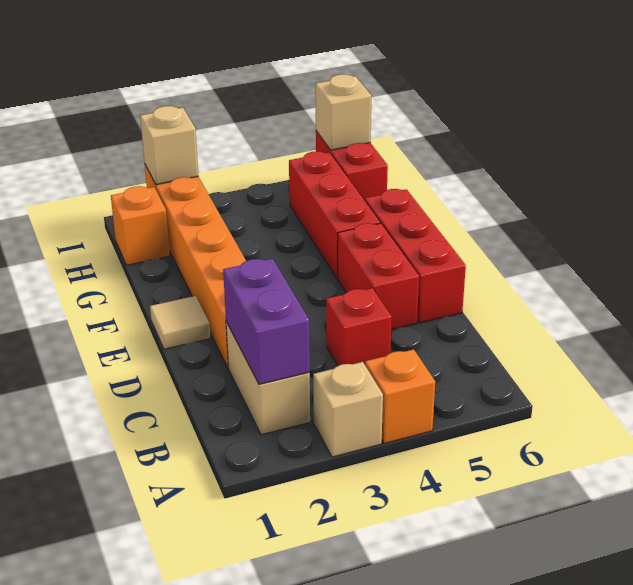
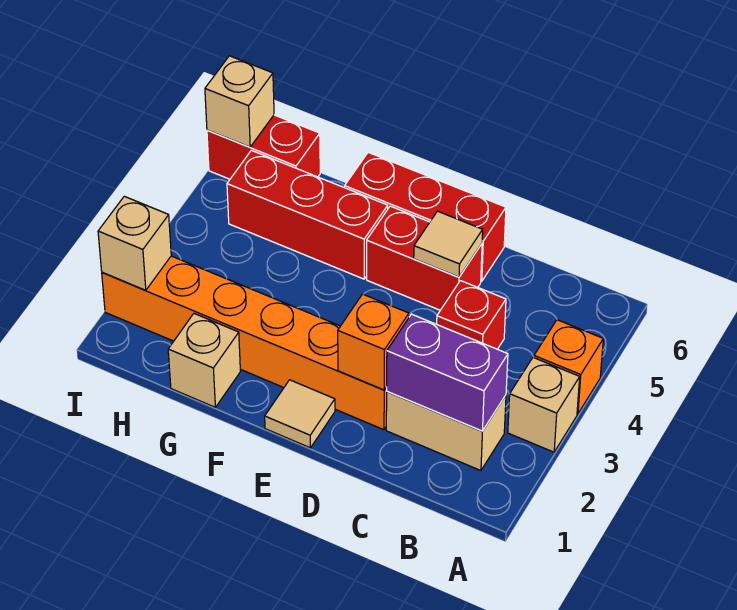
none -> tan tile D5 level 2
none -> tan brick G1 level 1
orange brick H1 level 1 -> orange brick D2 level 2

